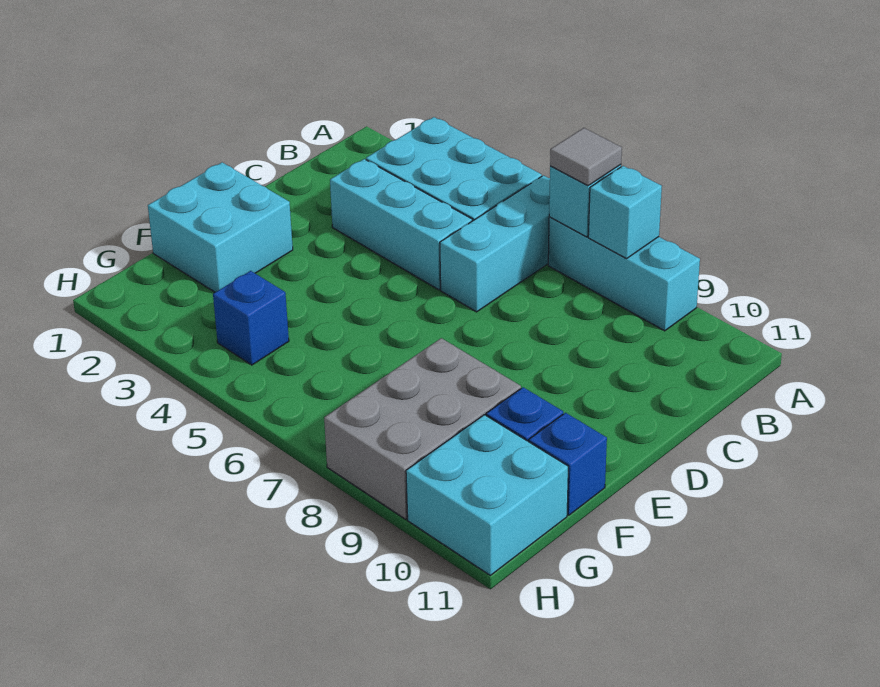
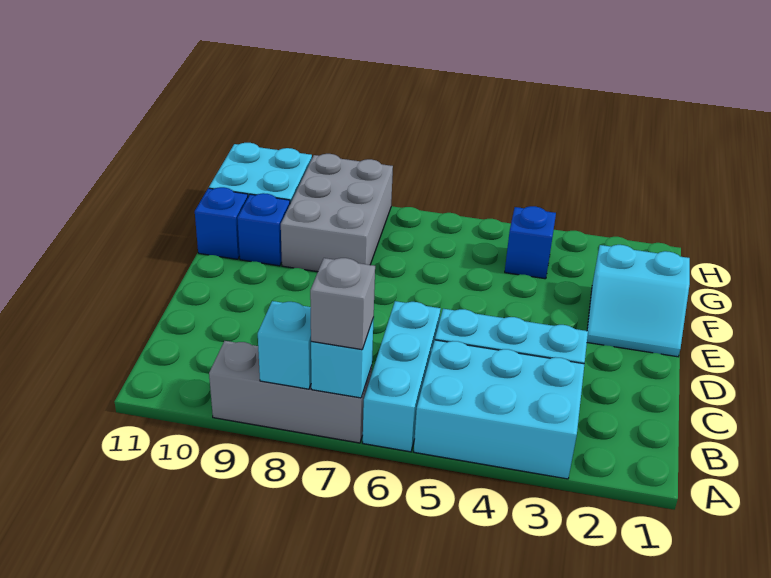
cyan brick A7:A9 level 1 -> grey brick A7:A9 level 1
grey tile A7 level 3 -> grey brick A7 level 3
cyan brick E1:F2 level 1 -> cyan slope E1:F2 level 1 top F

